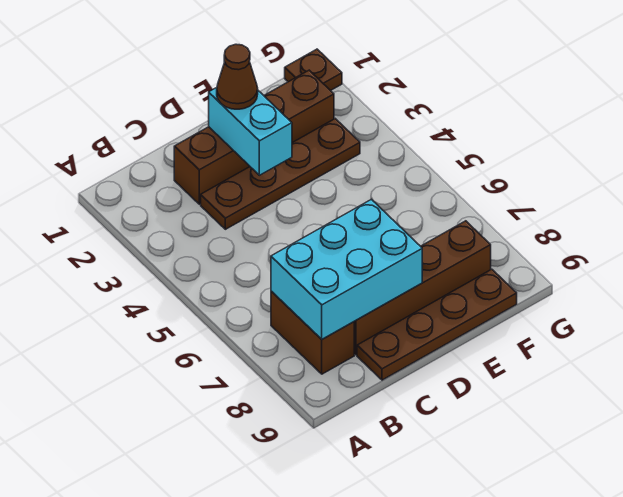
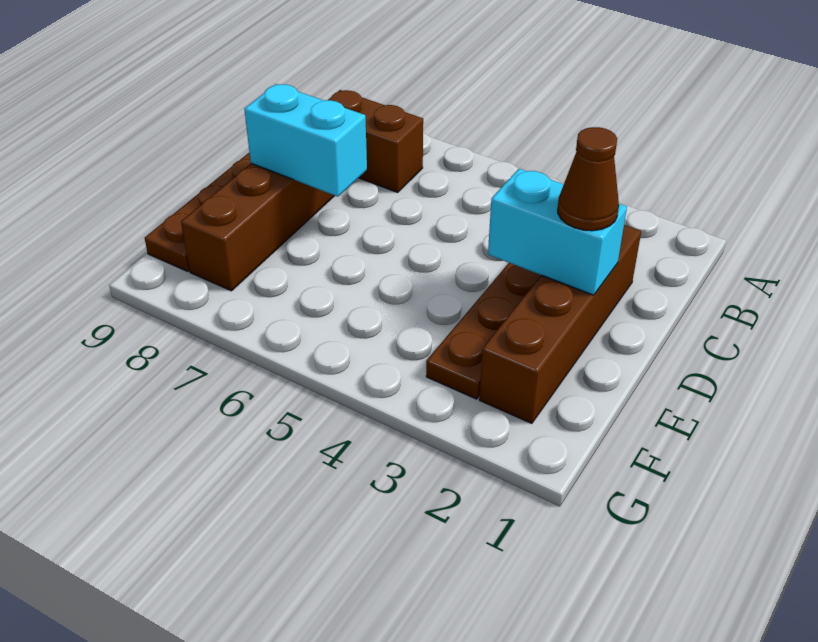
cyan brick B7:D8 level 2 -> cyan brick D7:D8 level 2
brown plate G1 level 1 -> none

